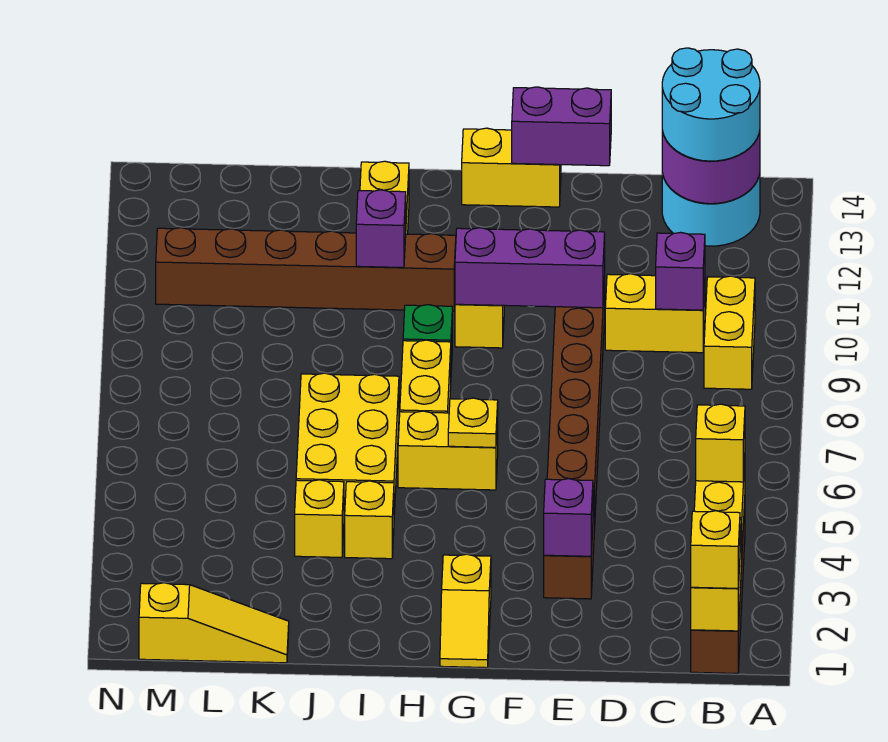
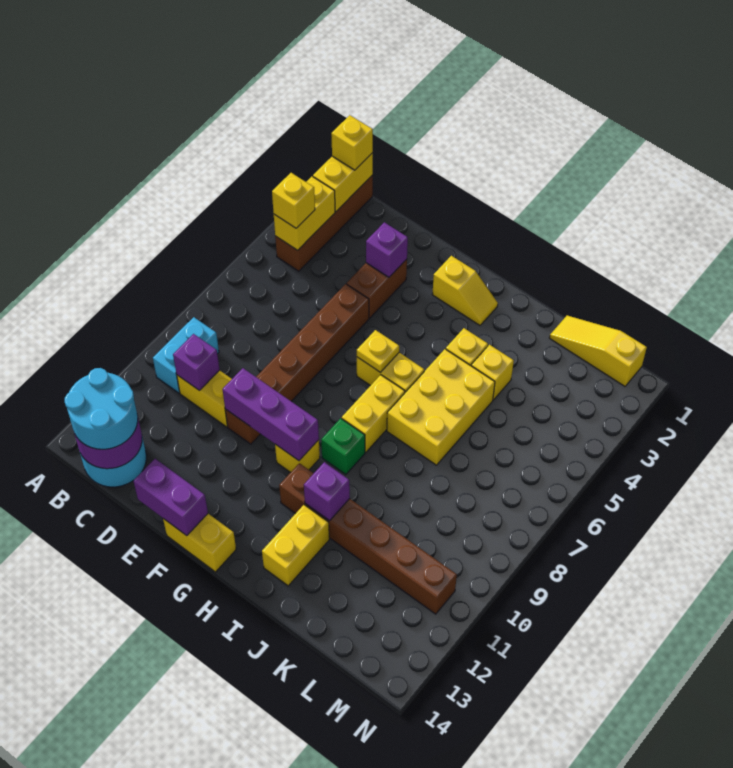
yellow brick B9:B10 level 1 -> cyan brick B9:B10 level 1
yellow slope G1:G2 level 1 top 2 -> yellow slope G2:H2 level 1 top G

